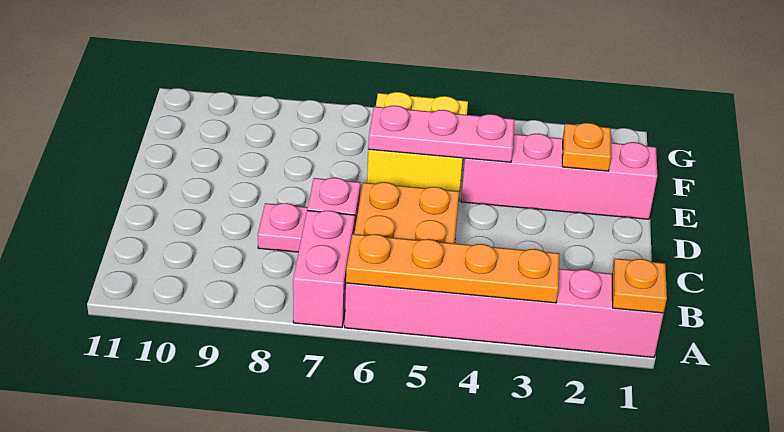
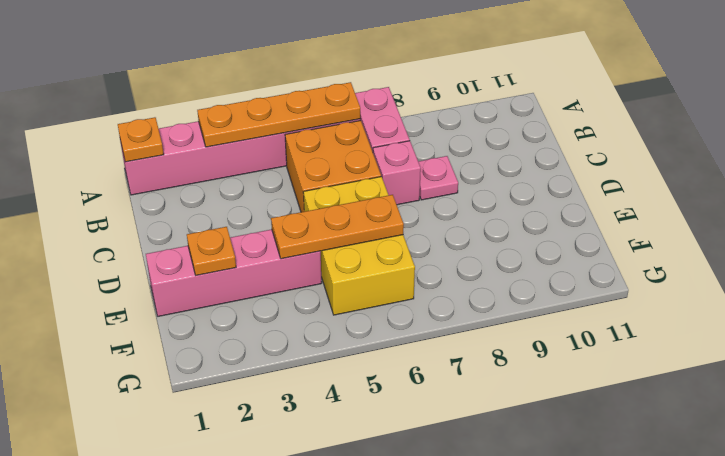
pink plate E4:E6 level 2 -> orange plate E4:E6 level 2
yellow brick E5:F6 level 1 -> yellow brick D5:F6 level 1

